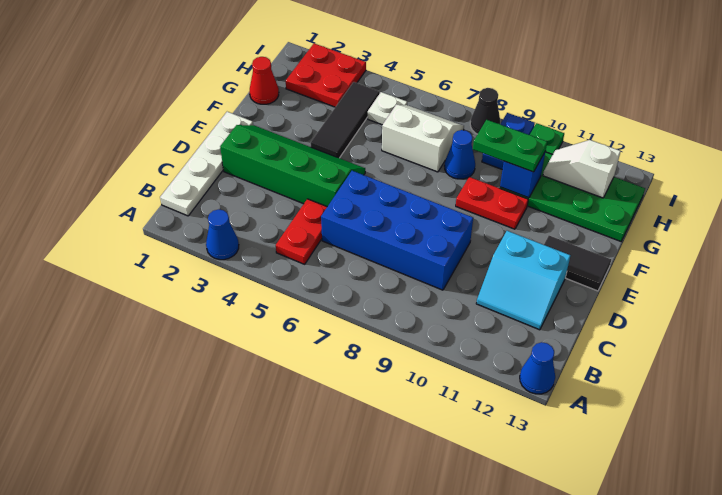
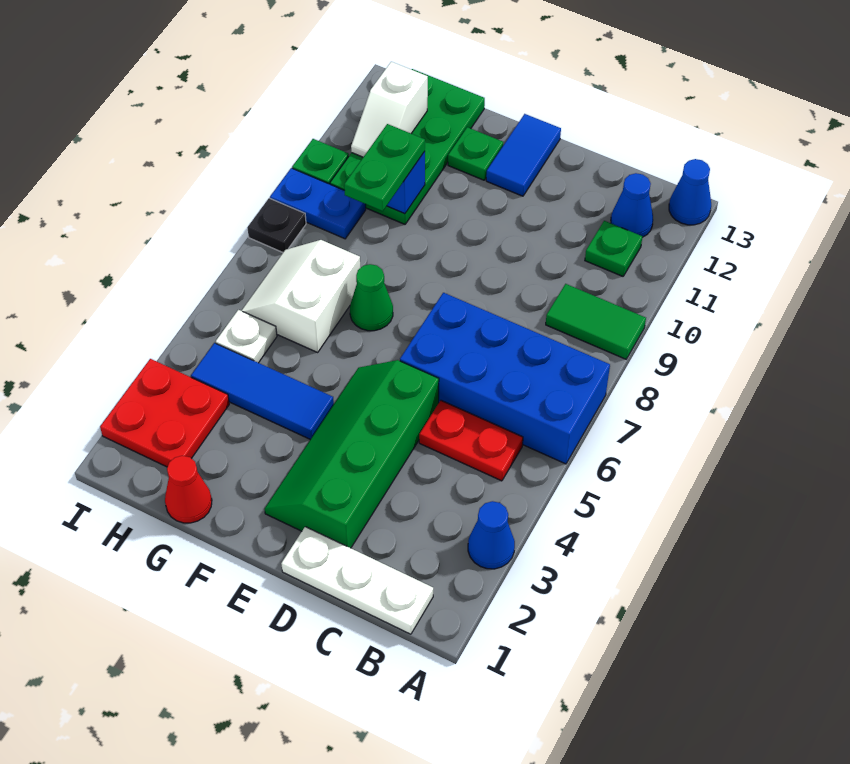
none -> green tile A9:B9 level 1
white plate B1:E1 level 1 -> white plate B1:D1 level 1
none -> green plate B11 level 1
blue brick C6:D9 level 1 -> blue brick A6:D7 level 1
cyan slope C11:D12 level 1 top D -> none
black tile E12:E13 level 1 -> blue tile E12:E13 level 1
black tile F4:H4 level 1 -> blue tile F4:H4 level 1
none -> green cone F7 level 1
red plate F9:F10 level 1 -> none
none -> green plate F12 level 1
blue cone G8 level 1 -> blue cone B12 level 1
black cone I8 level 1 -> black plate I8 level 1

